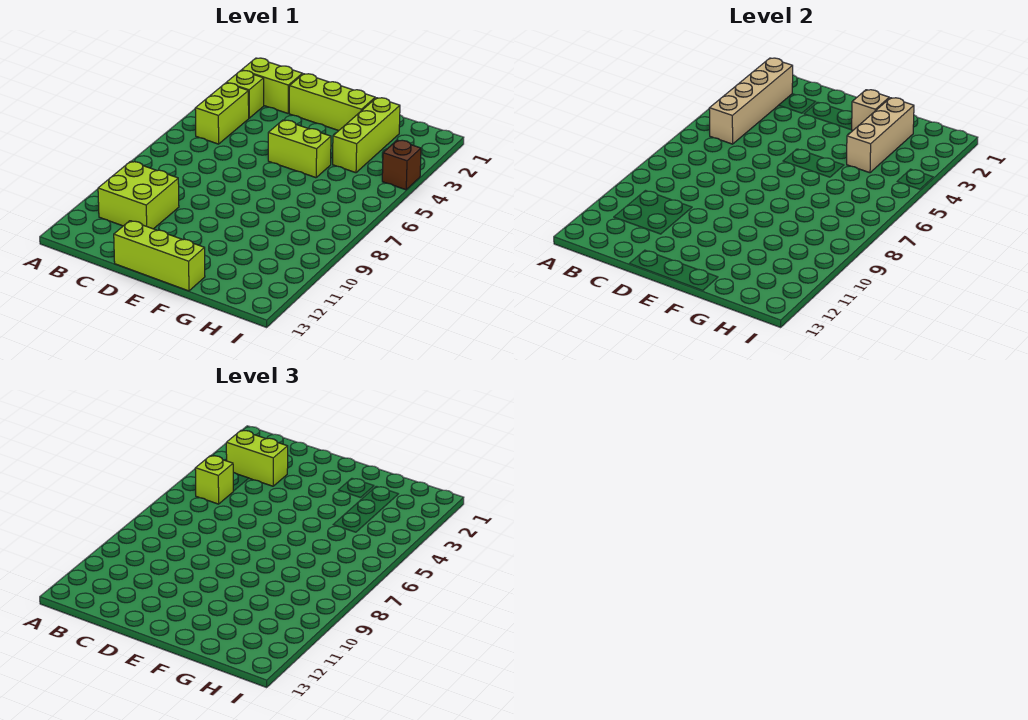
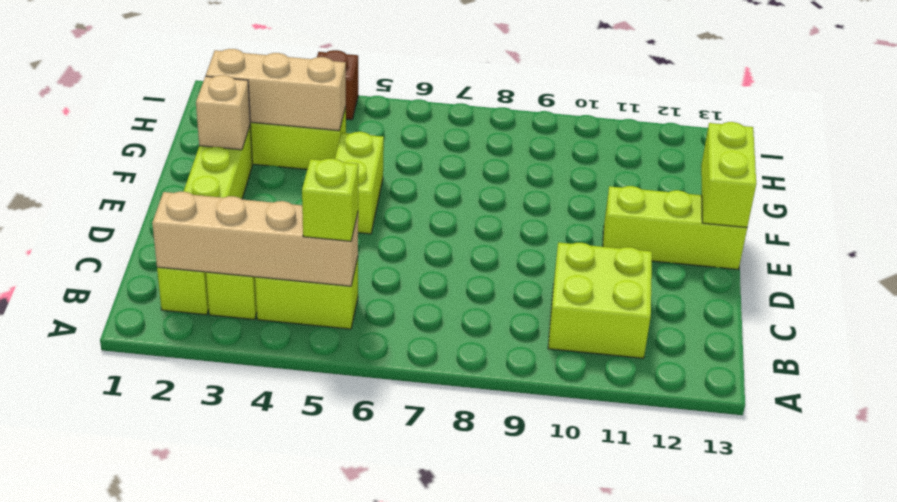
lime brick B3:C3 level 3 -> lime brick E13:F13 level 2
lime brick D13:F13 level 1 -> lime brick E11:E13 level 1

